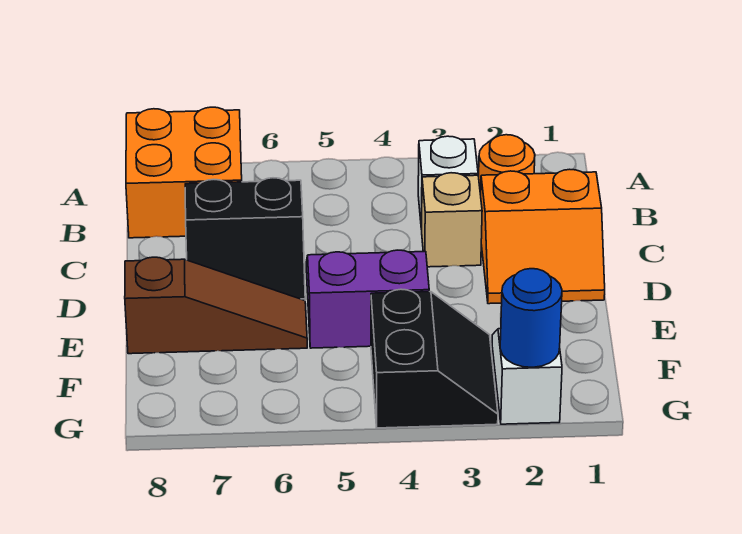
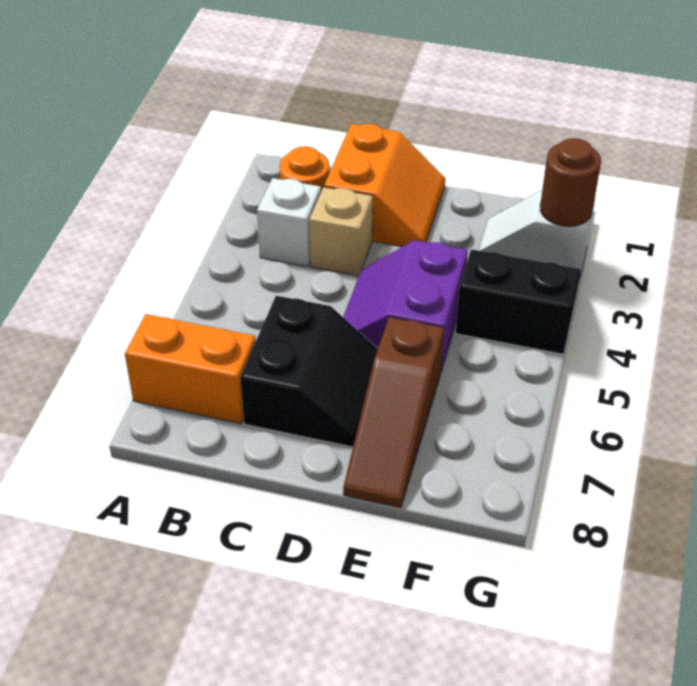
orange brick A7:B8 level 1 -> orange brick A7:B7 level 1
brown slope E6:E8 level 1 top 8 -> brown slope E6:E8 level 1 top 6
blue round brick G2 level 2 -> brown round brick G2 level 2

